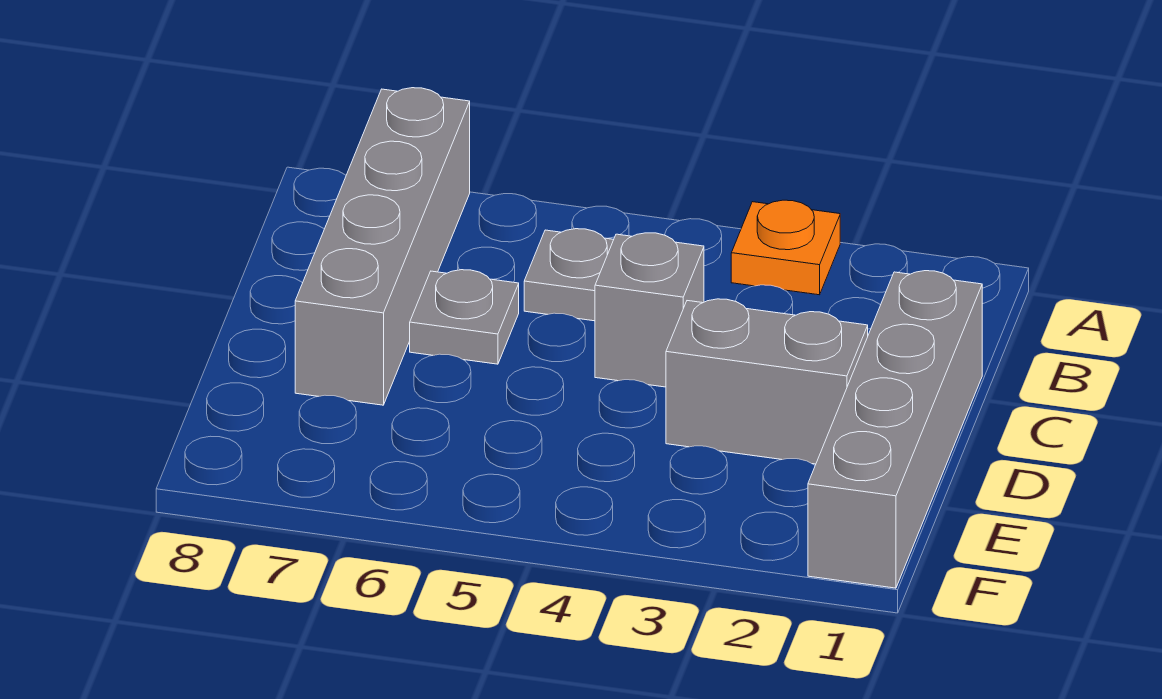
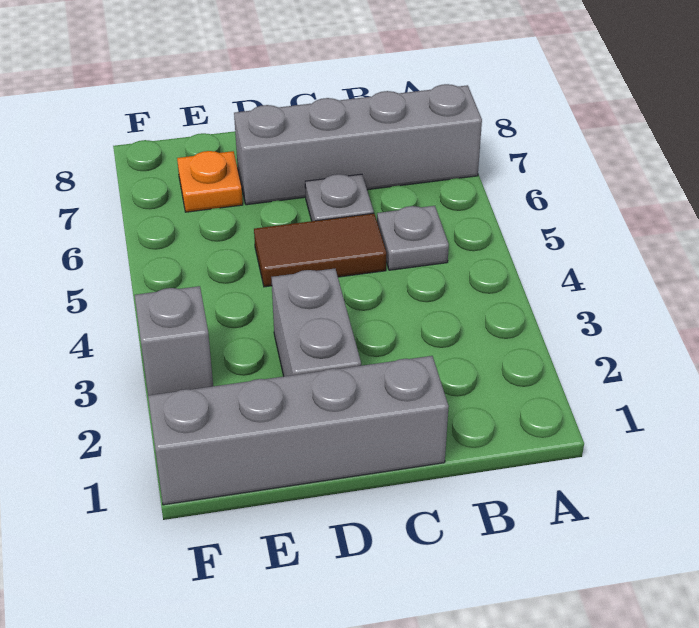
orange plate A3 level 1 -> orange plate E7 level 1
grey brick C4 level 1 -> grey brick F3 level 1
none -> brown tile C5:D5 level 1

